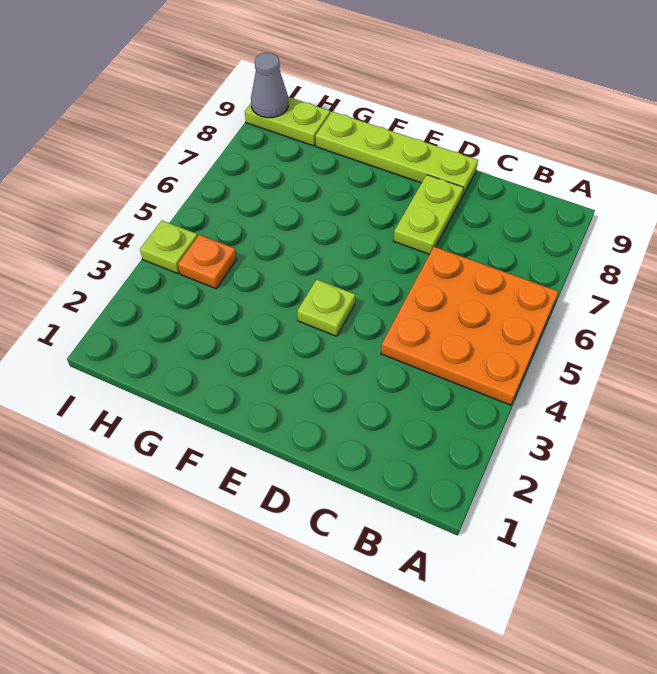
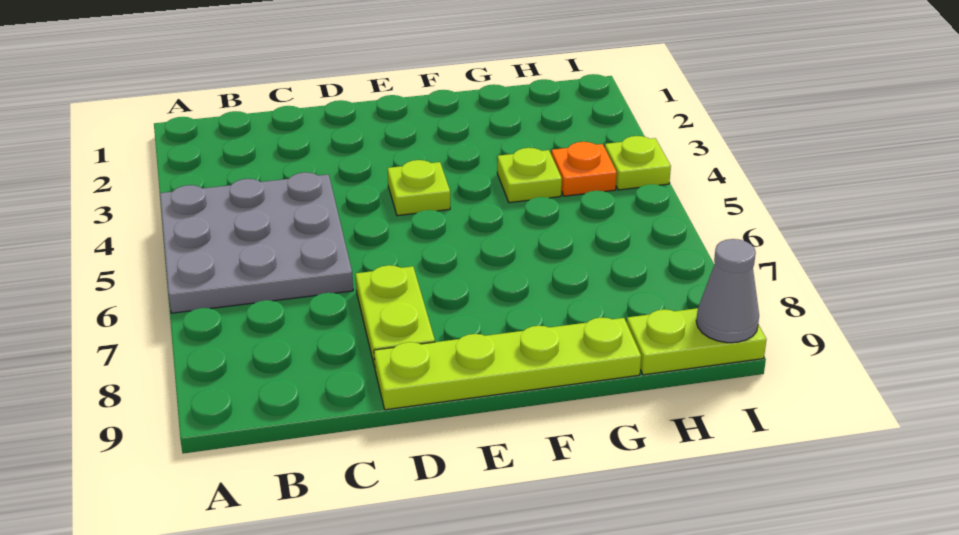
orange plate A4:C6 level 1 -> grey plate A4:C6 level 1
none -> lime plate G4 level 1

